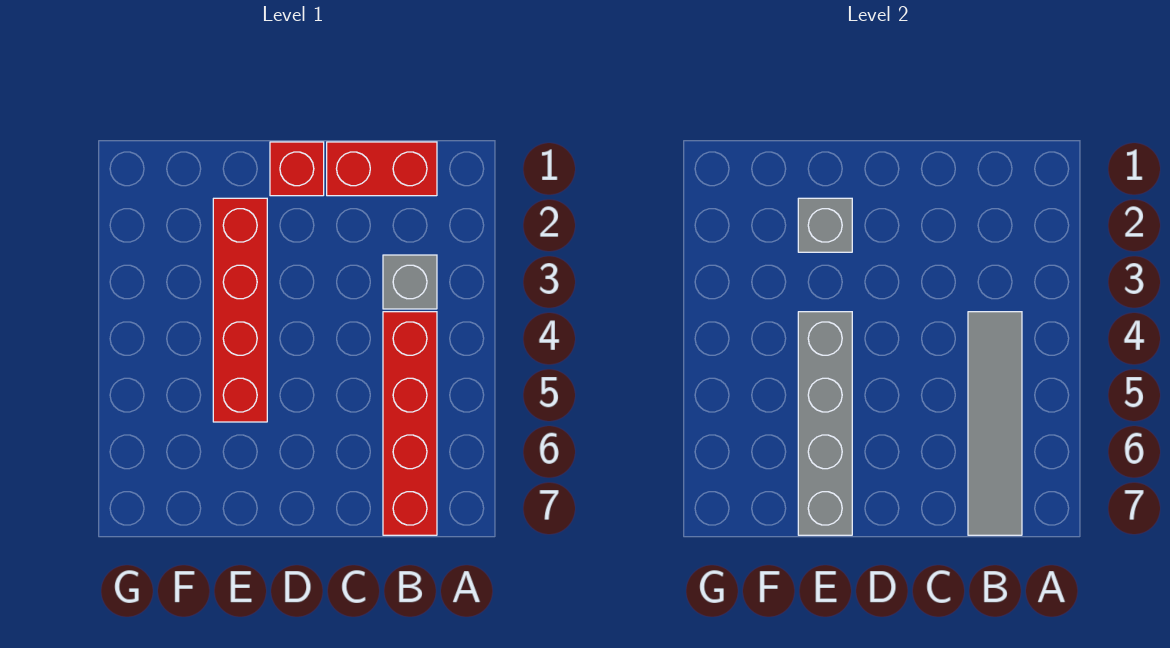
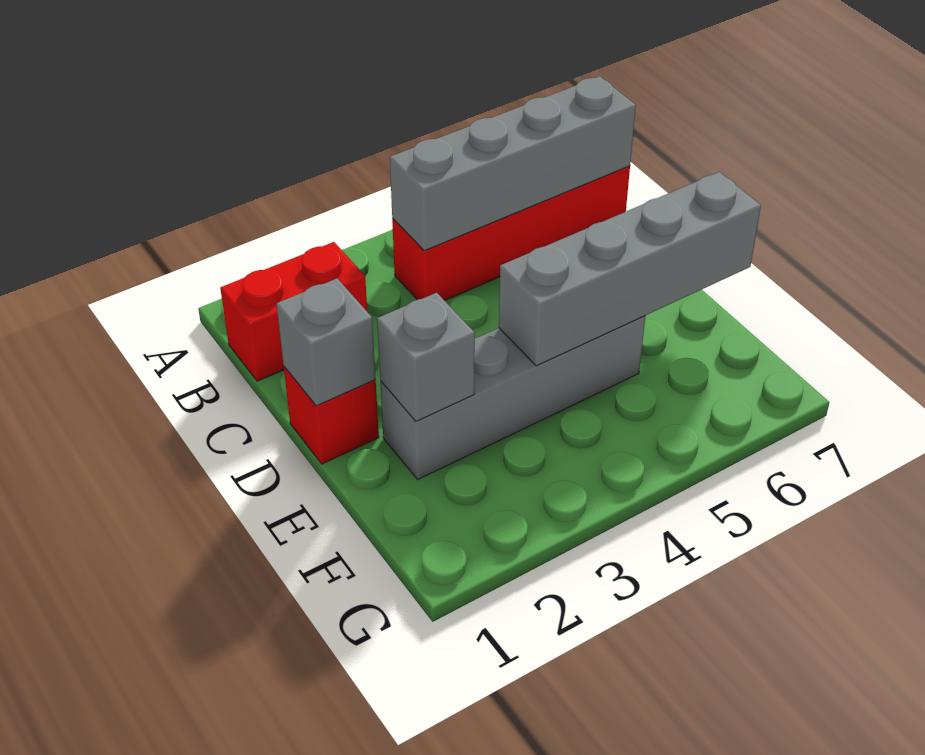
red brick B1:C1 level 1 -> red brick B1:B2 level 1
grey brick B3 level 1 -> grey brick D1 level 2
grey tile B4:B7 level 2 -> grey brick B4:B7 level 2
red brick E2:E5 level 1 -> grey brick E2:E5 level 1

